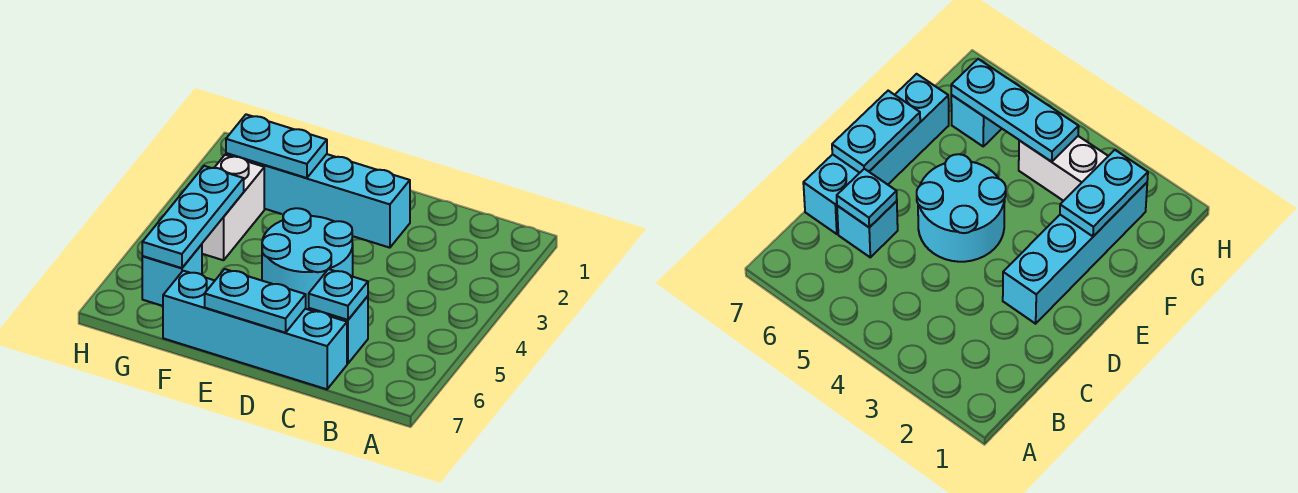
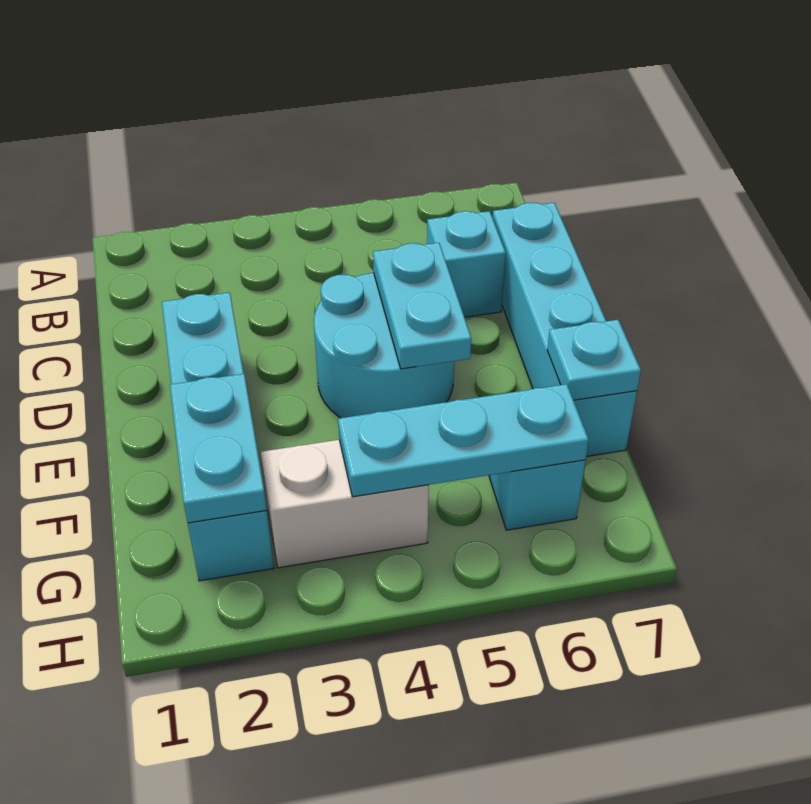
cyan plate C6 level 2 -> cyan plate F7 level 2
cyan plate D7:E7 level 2 -> cyan plate D5:E5 level 2

